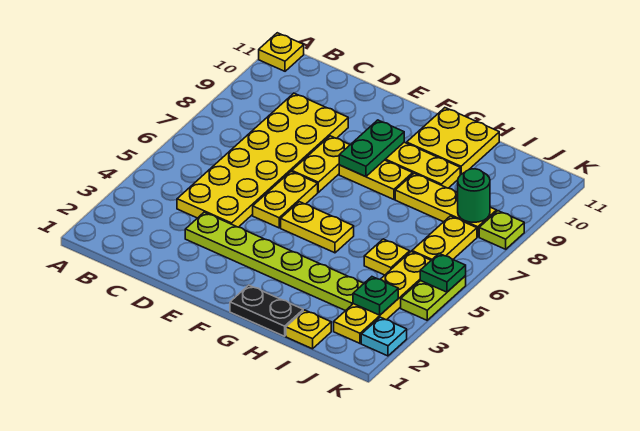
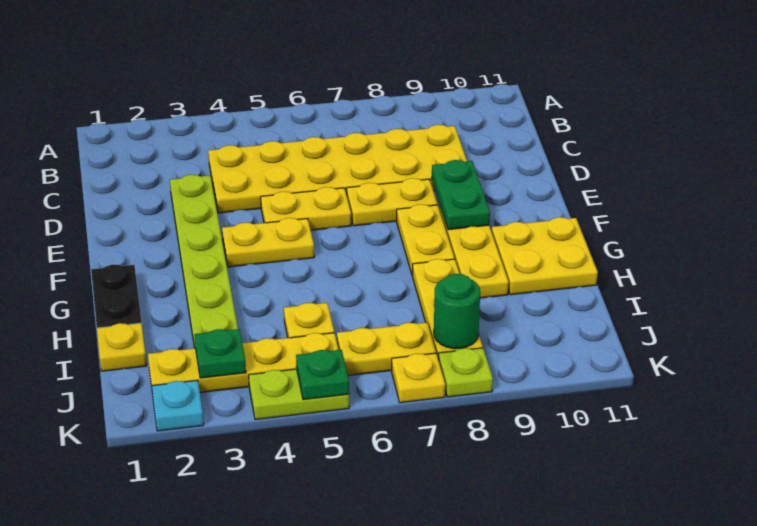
yellow plate A11 level 1 -> yellow plate K7 level 1
yellow plate F5:G5 level 1 -> yellow plate F4:F5 level 1
green plate F8:F9 level 2 -> green plate E9:F9 level 2

